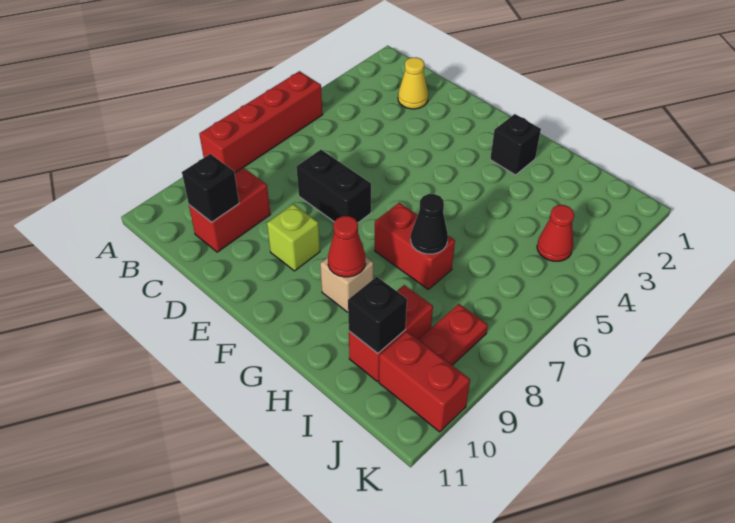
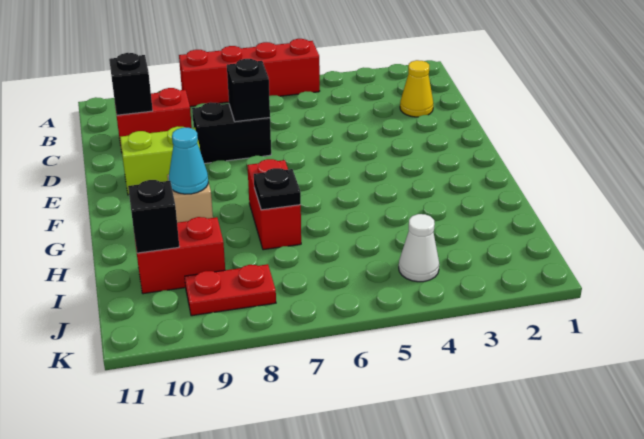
black brick D7:E7 level 1 -> black brick D7:D8 level 1
lime brick E9 level 1 -> lime brick E9:E10 level 1
black brick G2 level 1 -> black brick D7 level 2
red cone G9 level 2 -> cyan cone G9 level 2
black cone H7 level 2 -> black plate H7 level 2
red cone J4 level 1 -> white cone J4 level 1
red brick J10:K10 level 1 -> none

